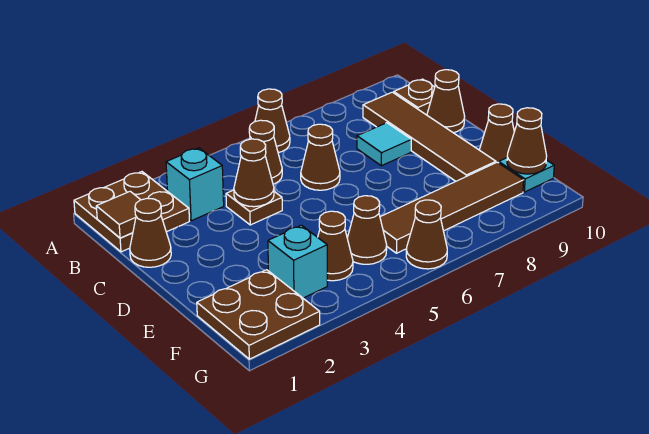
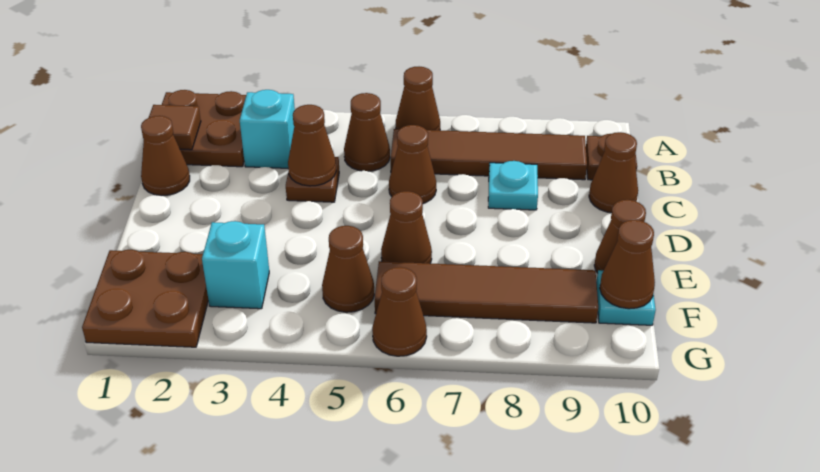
brown tile B9:E9 level 1 -> brown tile B6:B9 level 1
cyan tile C8 level 1 -> cyan plate C8 level 1
brown cone F4 level 1 -> brown cone E6 level 1

